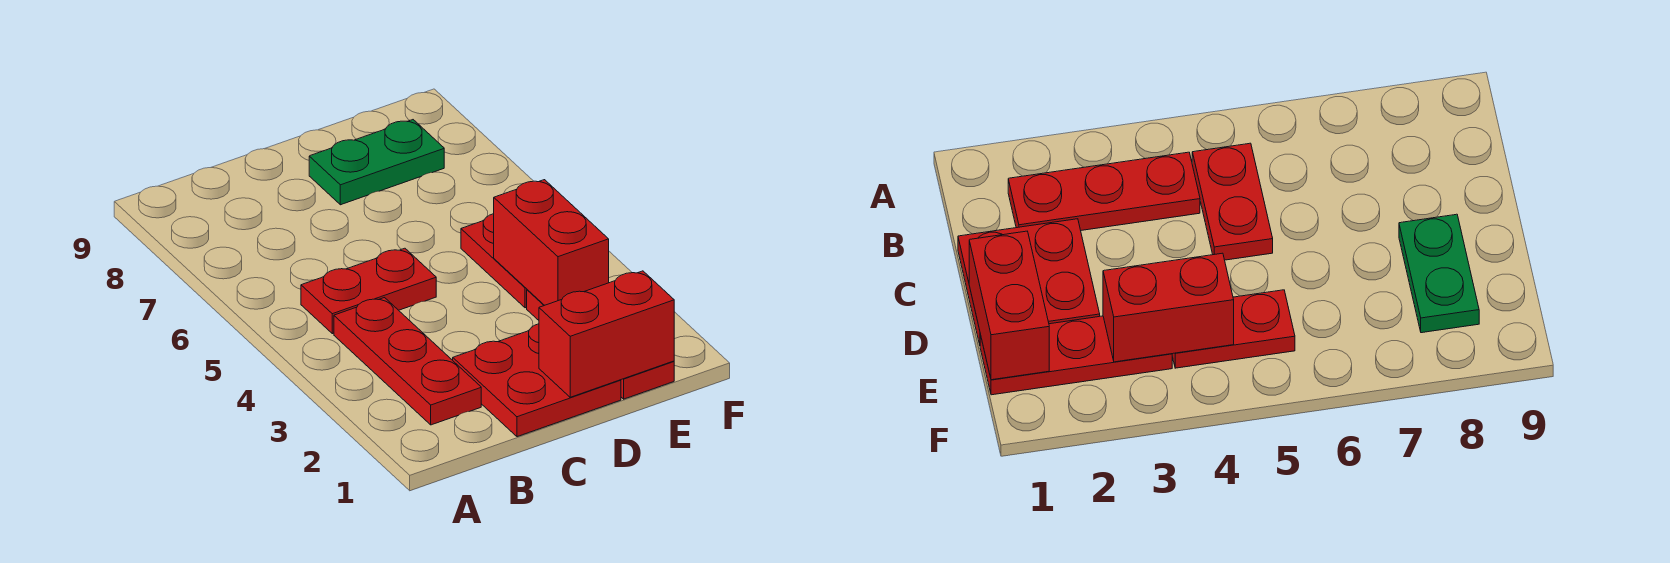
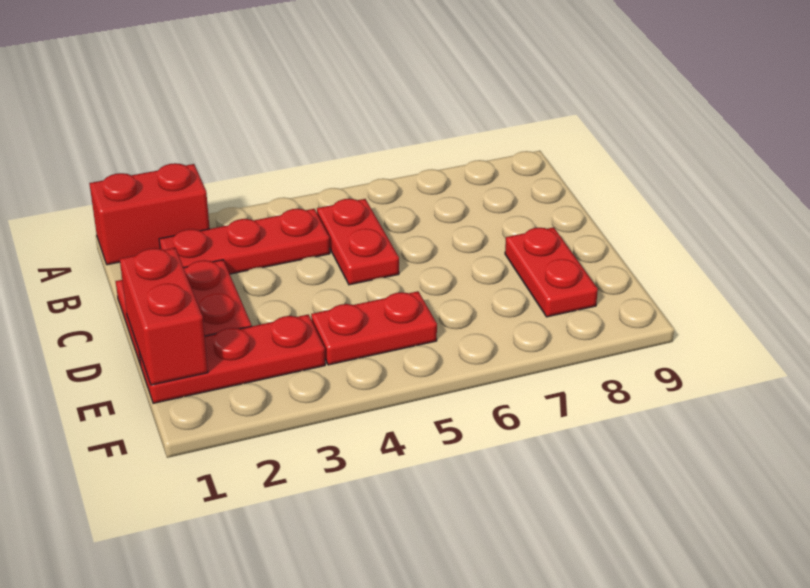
green plate D8:E8 level 1 -> red plate D8:E8 level 1
red brick E3:E4 level 2 -> red brick A1:A2 level 1

